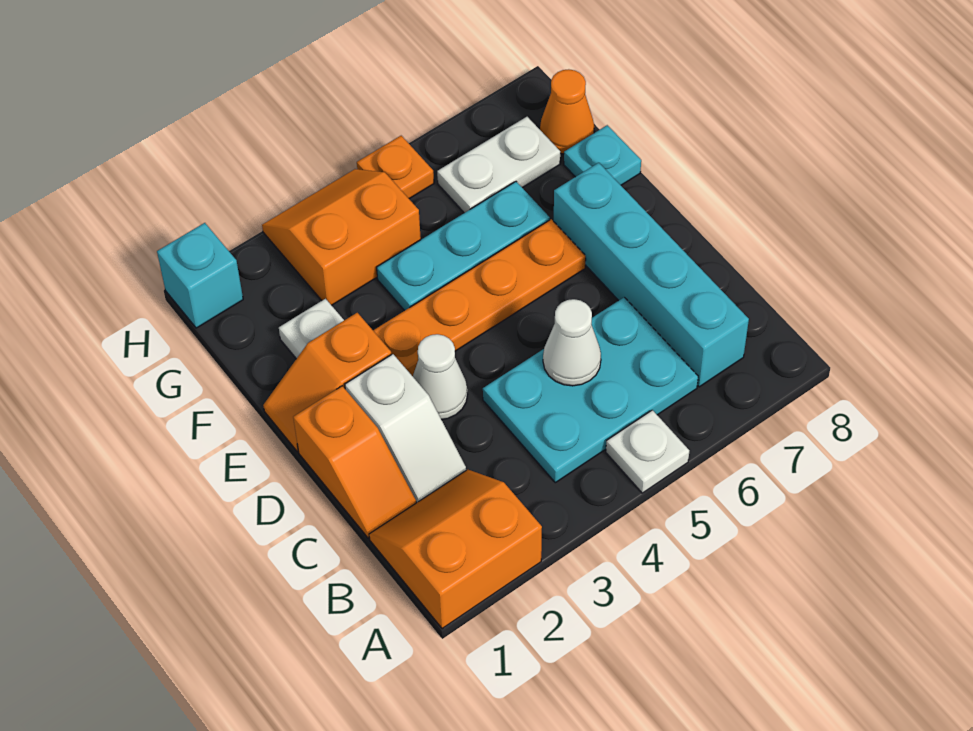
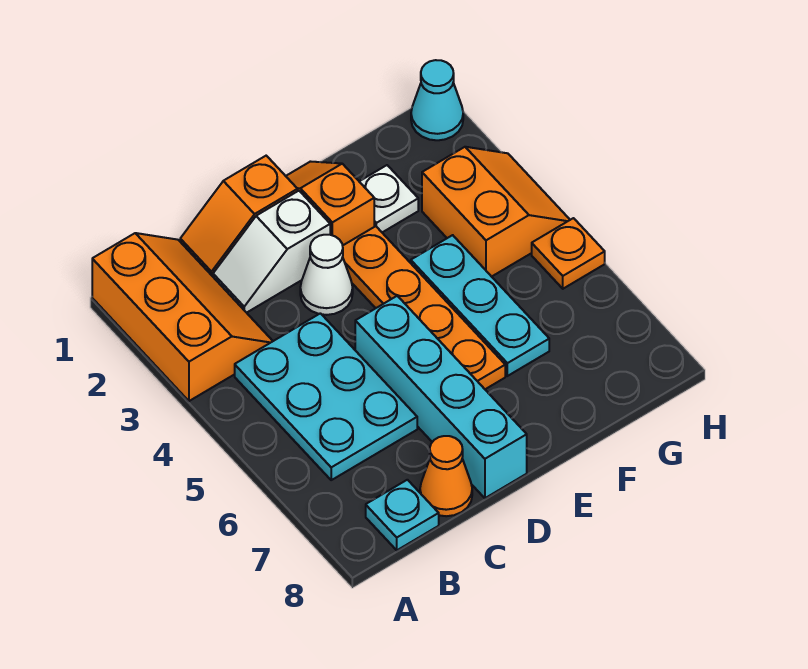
orange slope A1:B2 level 1 top A -> orange slope A1:B3 level 1 top A
white plate A5 level 1 -> none
cyan brick B7:E7 level 1 -> cyan brick D5:D8 level 1
white cone C5 level 2 -> none
cyan plate F8 level 1 -> cyan plate B8 level 1
white plate G6:G7 level 1 -> none
orange cone G8 level 1 -> orange cone C8 level 1
cyan brick H1 level 1 -> cyan cone H1 level 1

